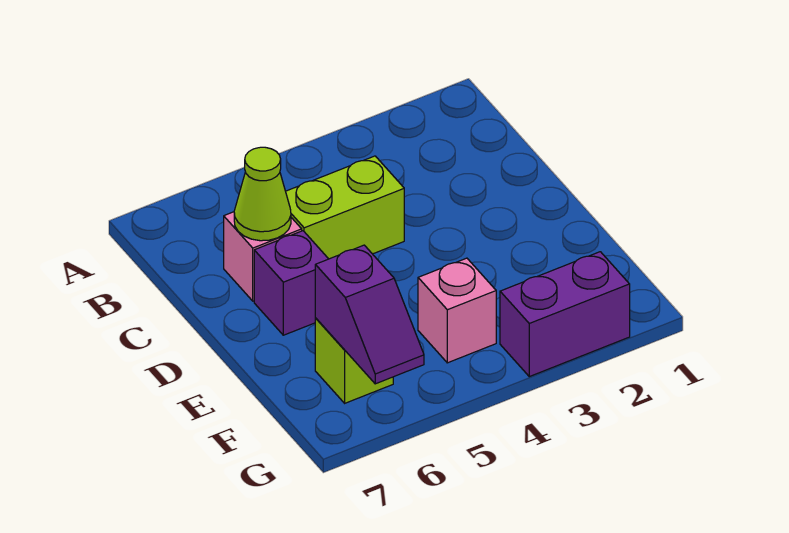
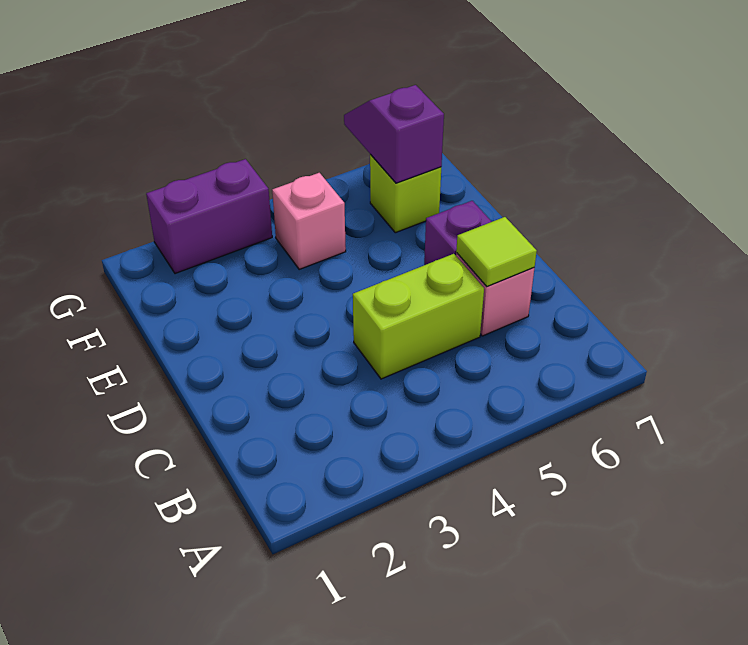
lime cone C6 level 2 -> lime tile C6 level 2

